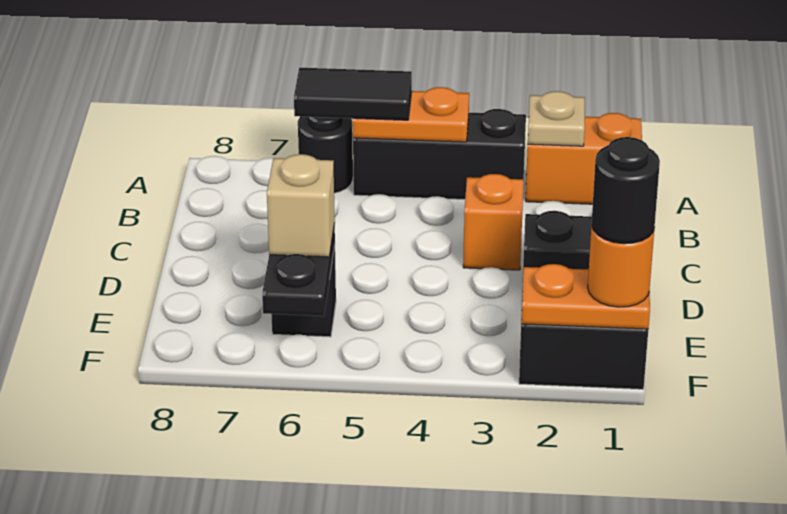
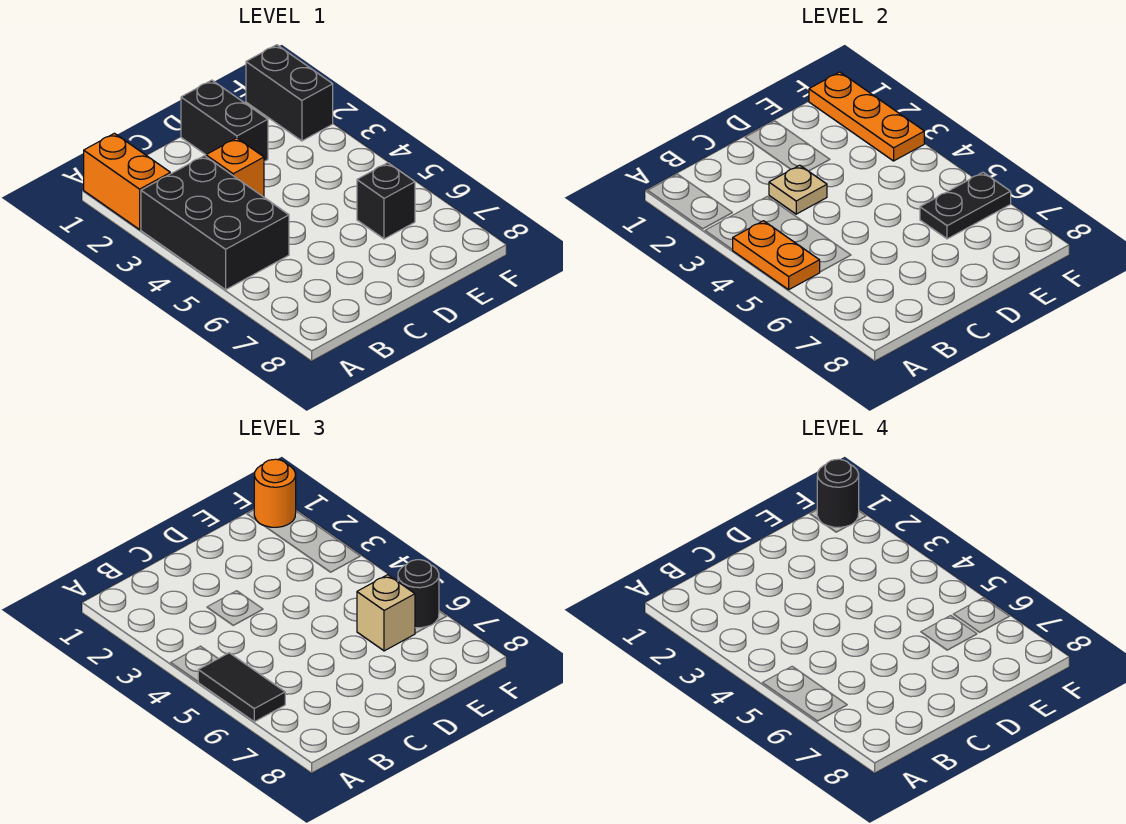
tan plate A2 level 2 -> tan plate C3 level 2
black brick A3:A5 level 1 -> black brick A3:B5 level 1
black round brick A6 level 1 -> black round brick F6 level 3
orange plate F1:F2 level 2 -> orange plate F1:F3 level 2

